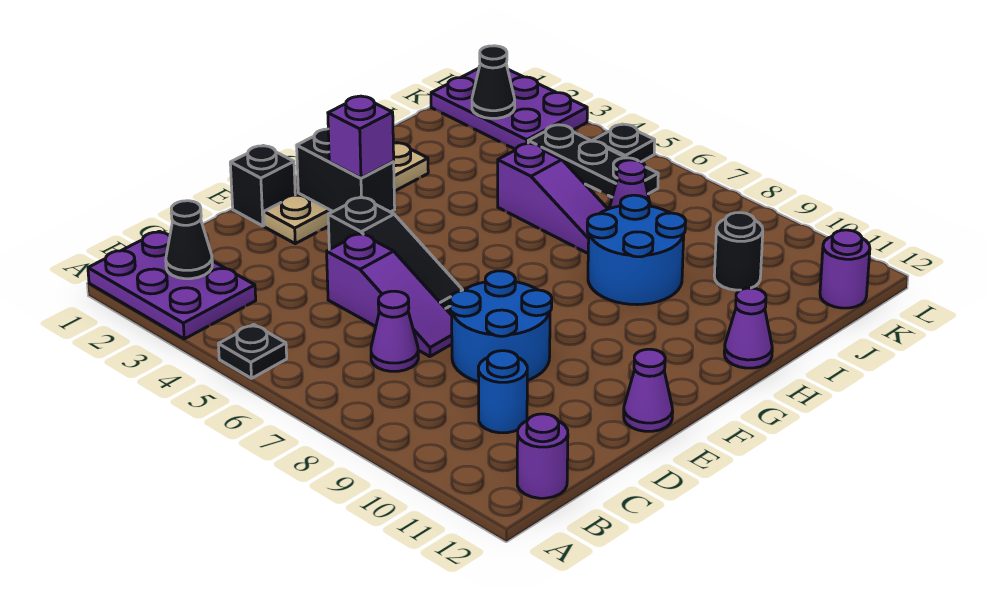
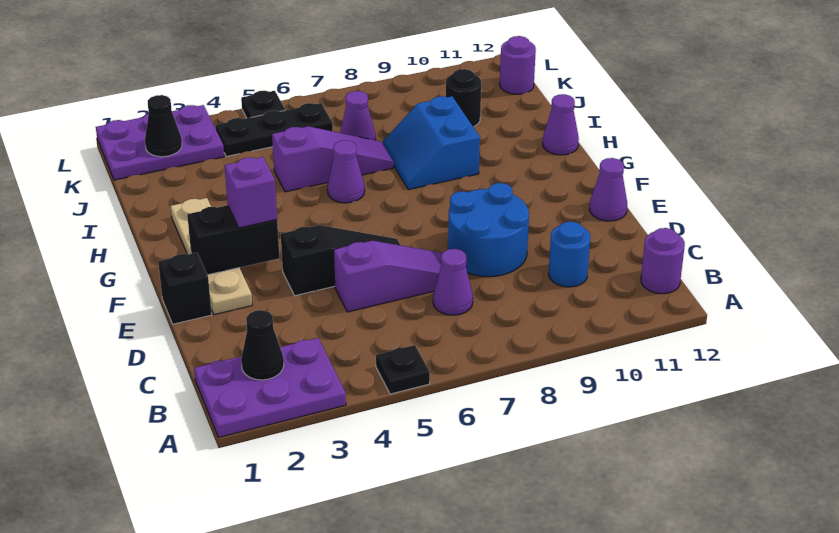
none -> purple cone H6 level 1
blue round brick H8:I9 level 1 -> blue slope H8:I9 level 1 top 9

